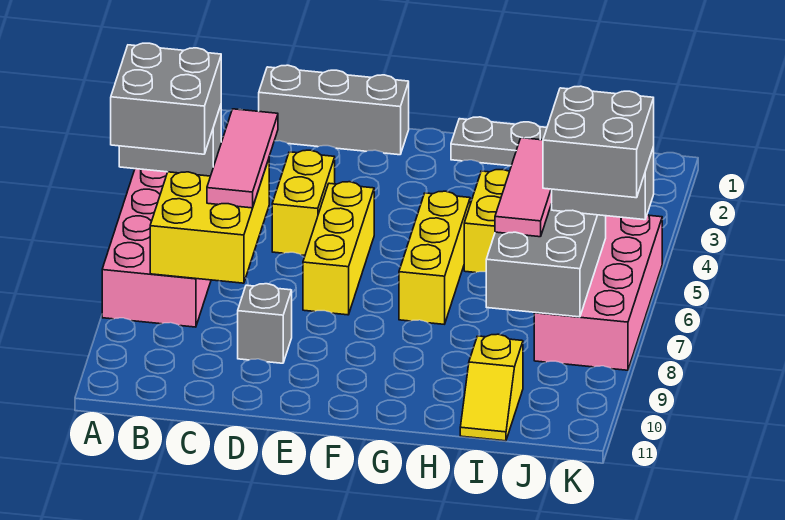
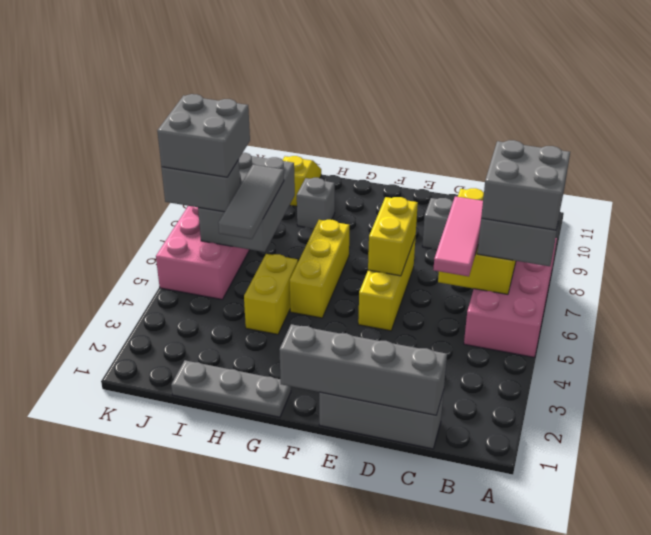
none -> grey brick C1:F1 level 2
yellow brick D4:D5 level 1 -> yellow brick E6:E7 level 2
none -> grey brick H9 level 1
pink tile I5:I7 level 3 -> grey tile I5:I7 level 3

